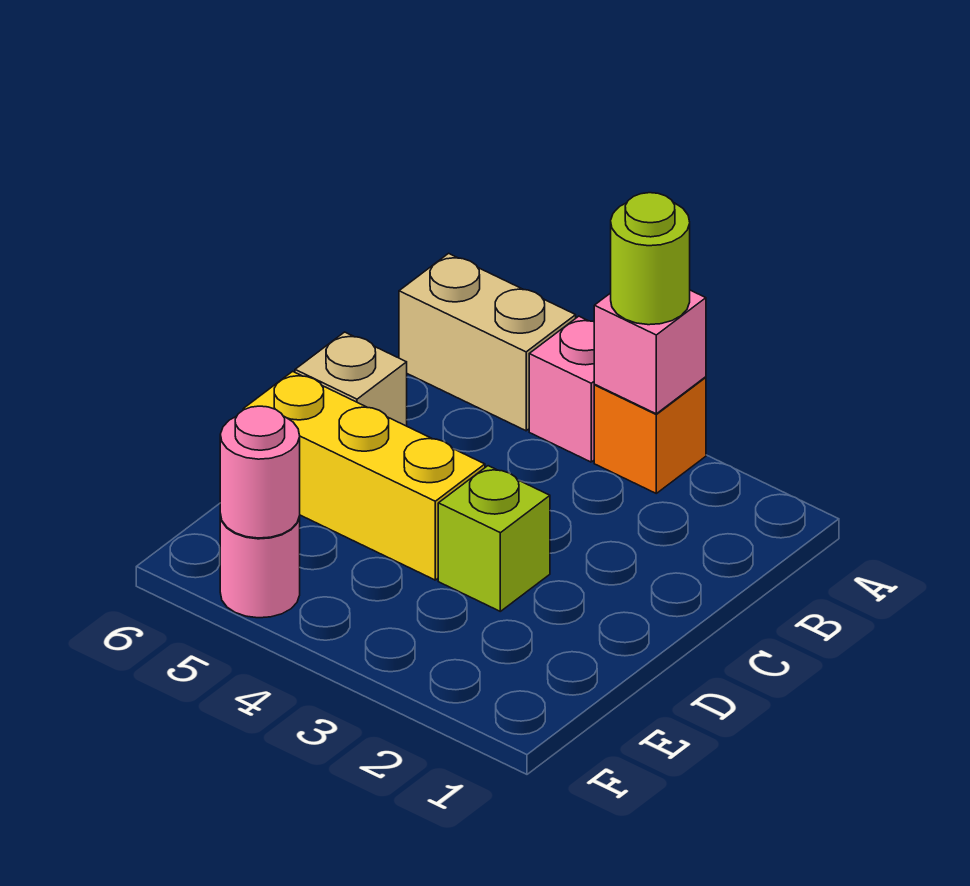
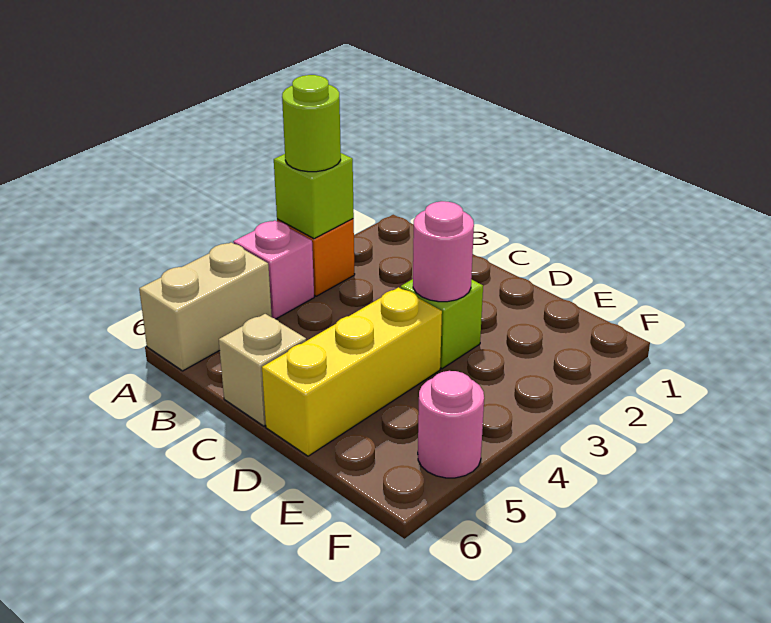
pink brick A3 level 2 -> lime brick A3 level 2
pink round brick F5 level 2 -> pink round brick D3 level 2

